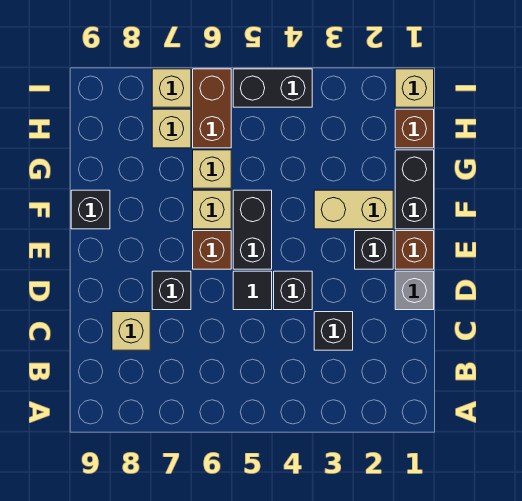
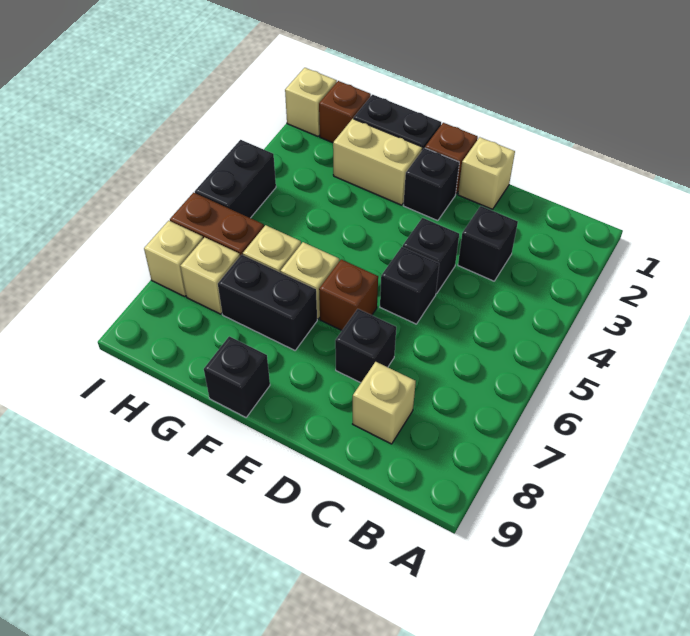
grey brick D1 level 1 -> tan brick D1 level 1
black tile D5 level 1 -> black brick D5 level 1
black brick E5:F5 level 1 -> black brick F7:G7 level 1
tan brick F2:F3 level 1 -> tan brick F2:G2 level 1

